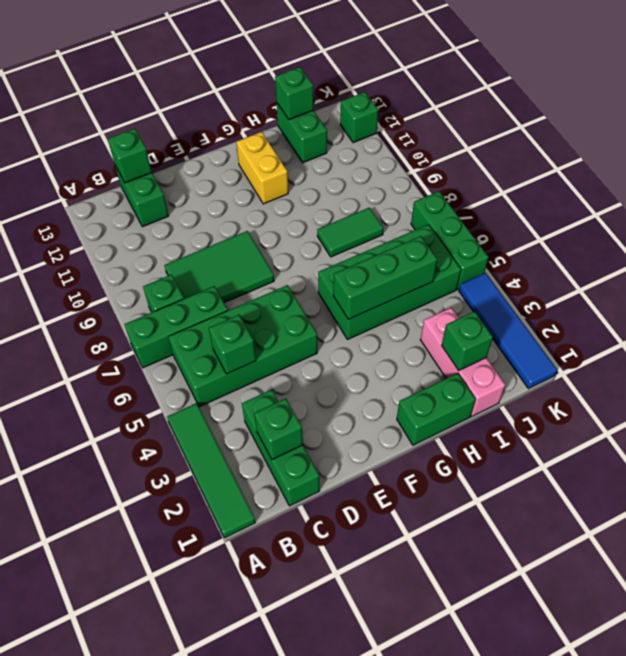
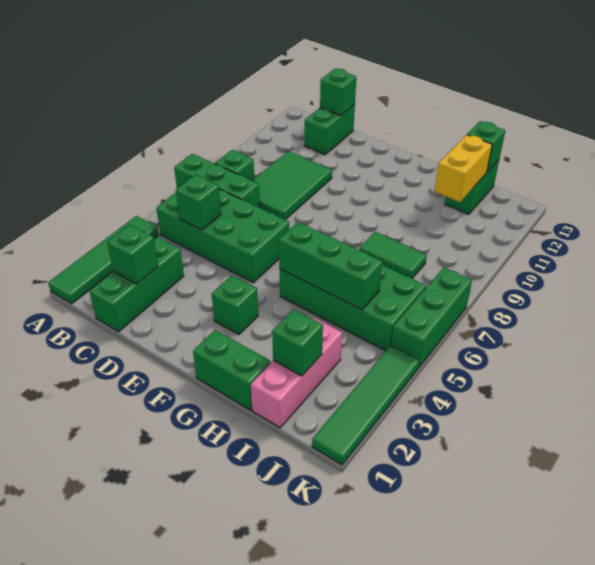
green tile C8:E9 level 1 -> green tile C8:D10 level 1
yellow brick G11:G12 level 1 -> yellow brick I11:I12 level 2
blue tile K1:K4 level 1 -> green tile K1:K4 level 1
green brick K12 level 1 -> green brick F3 level 1

